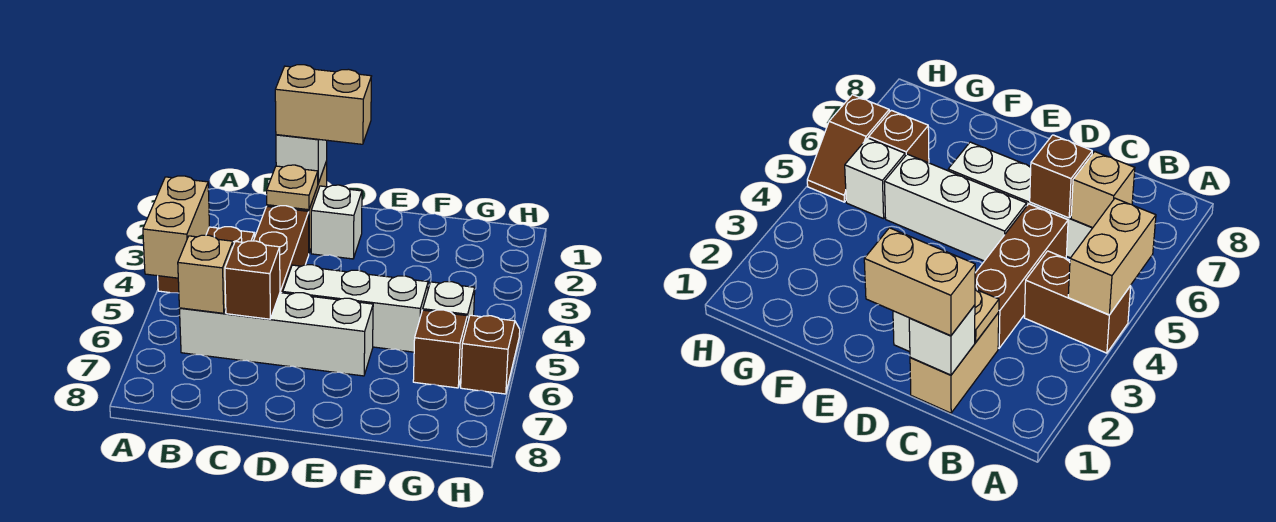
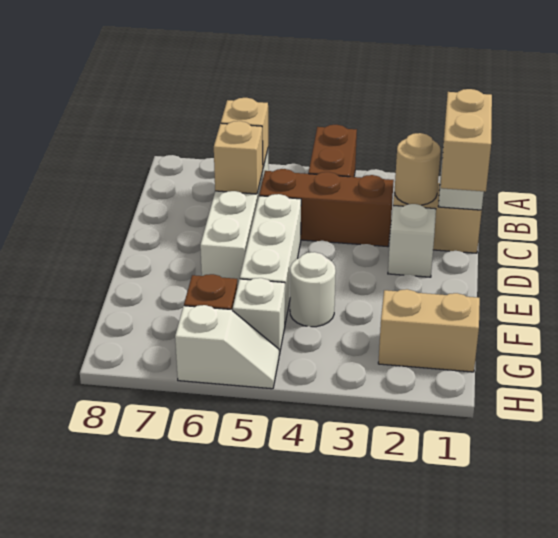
tan brick A4:A5 level 2 -> tan brick G1:G2 level 1
tan plate C2 level 2 -> tan round brick C2 level 2
brown brick C6 level 2 -> tan brick C6 level 2
none -> white round brick F4 level 1
brown slope H5:H6 level 1 top 6 -> white slope H5:H6 level 1 top 6

